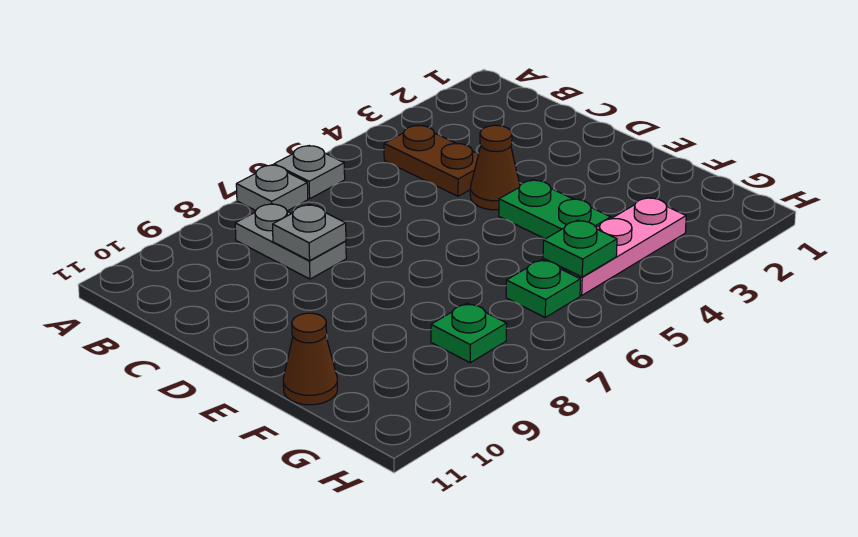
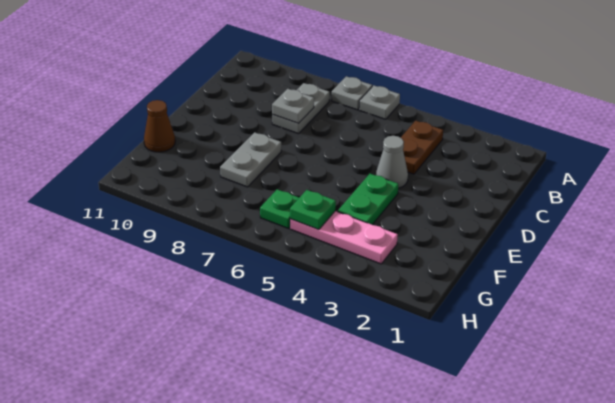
brown cone D4 level 1 -> grey cone D4 level 1
none -> grey plate E8:F8 level 1
green plate G8 level 1 -> none

